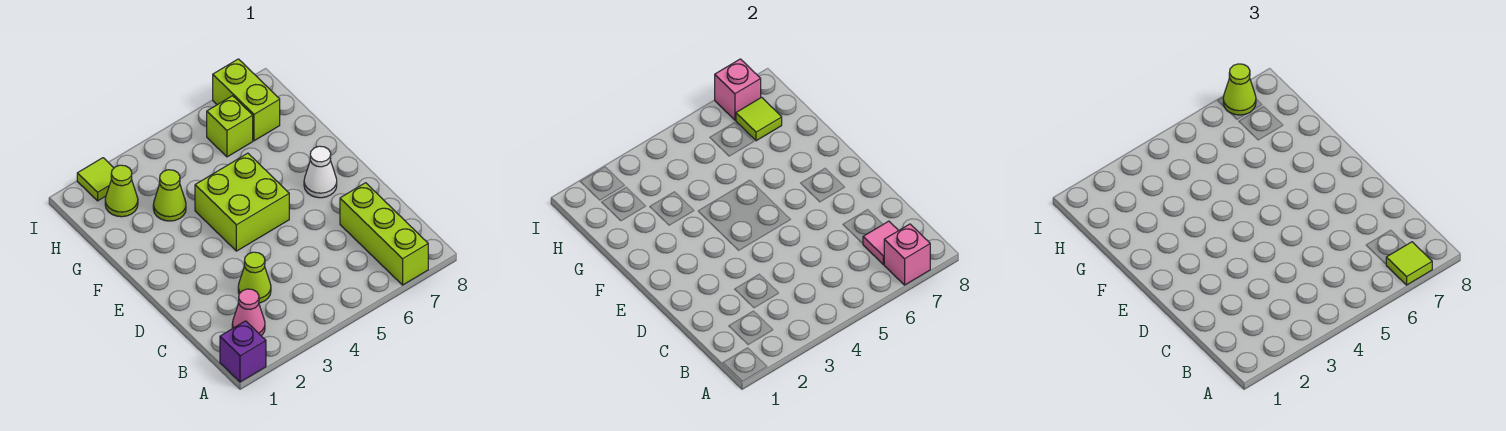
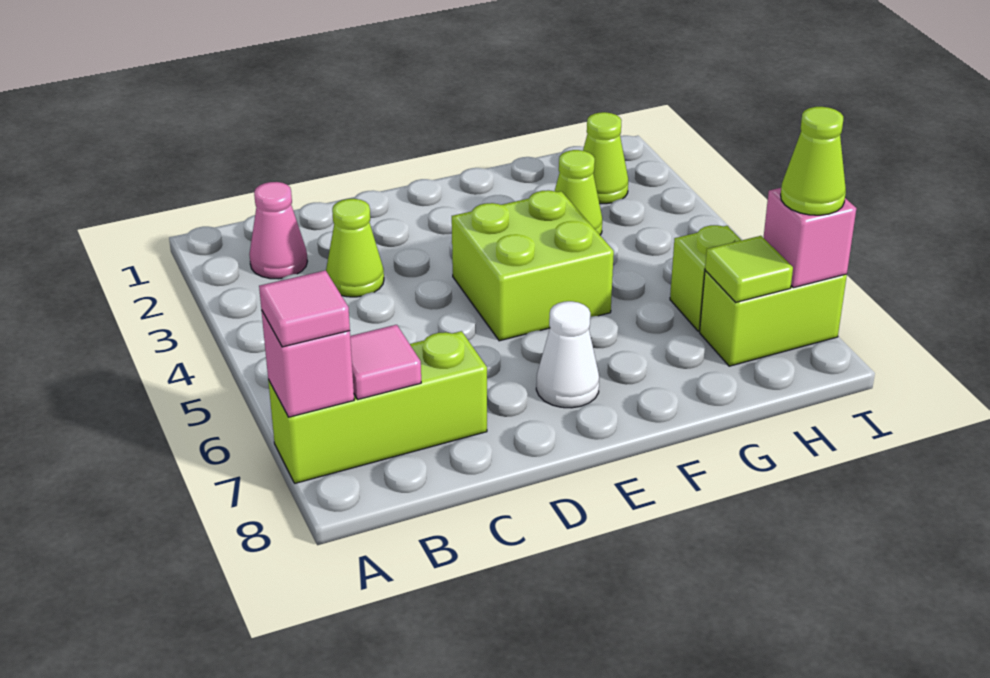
purple brick A1 level 1 -> none
lime tile A7 level 3 -> pink tile A7 level 3
lime tile I2 level 1 -> none

